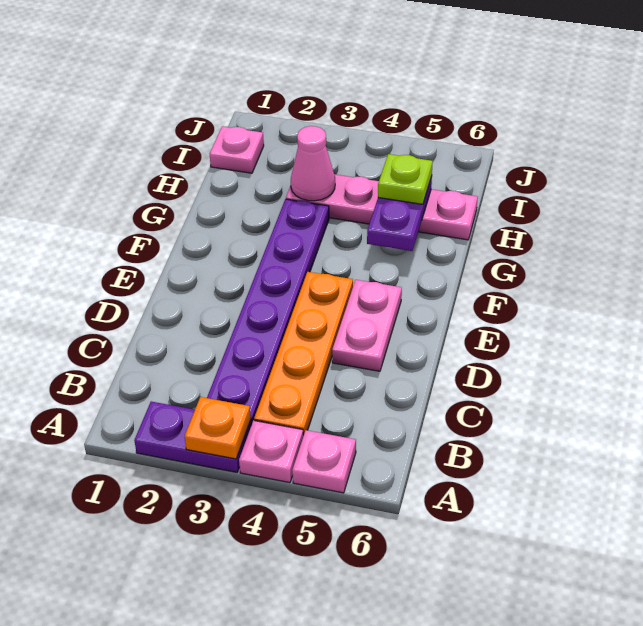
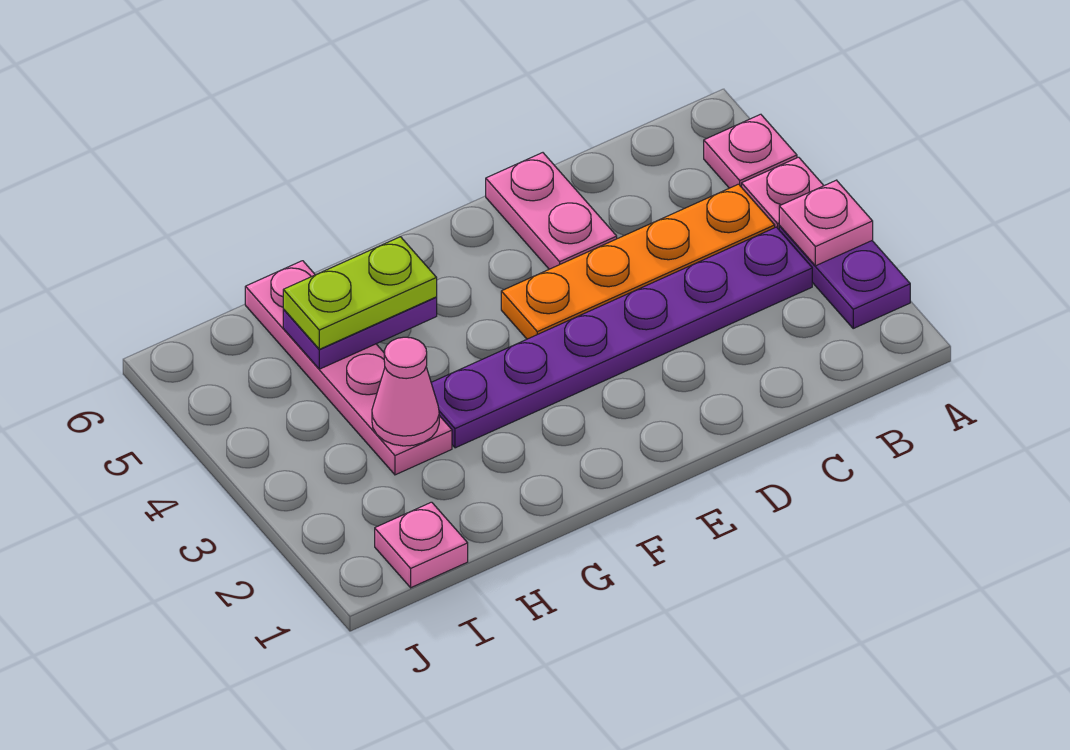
orange plate A3 level 2 -> pink plate A3 level 2
pink plate D5:E5 level 1 -> pink plate D5:D6 level 1
lime plate H5 level 3 -> lime plate G5:H5 level 3

